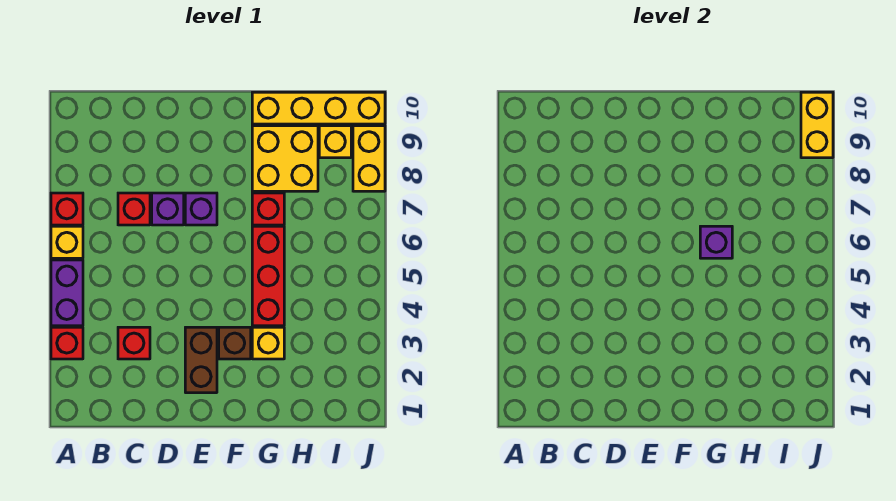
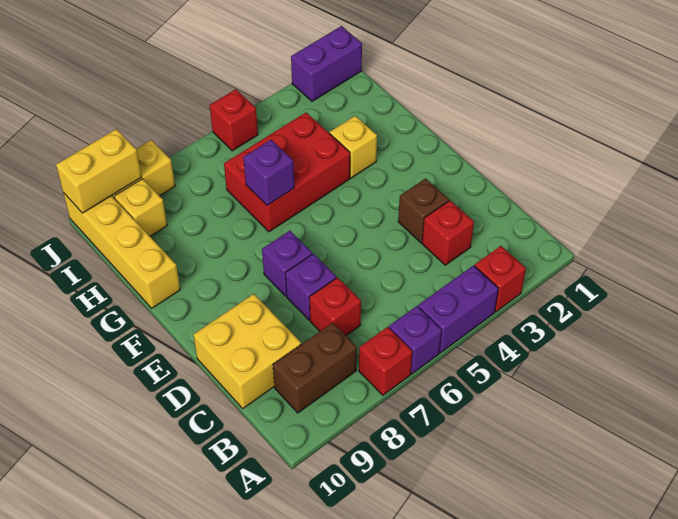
yellow brick A6 level 1 -> purple brick A6 level 1
brown brick E2:E3 level 1 -> brown brick B8:B9 level 1
brown brick F3 level 1 -> brown brick D3 level 1
red brick G4:G6 level 1 -> red brick G4:H6 level 1
red brick G7 level 1 -> red brick J5 level 1
yellow brick G8:H9 level 1 -> yellow brick C9:D10 level 1
none -> purple brick J1:J2 level 1

